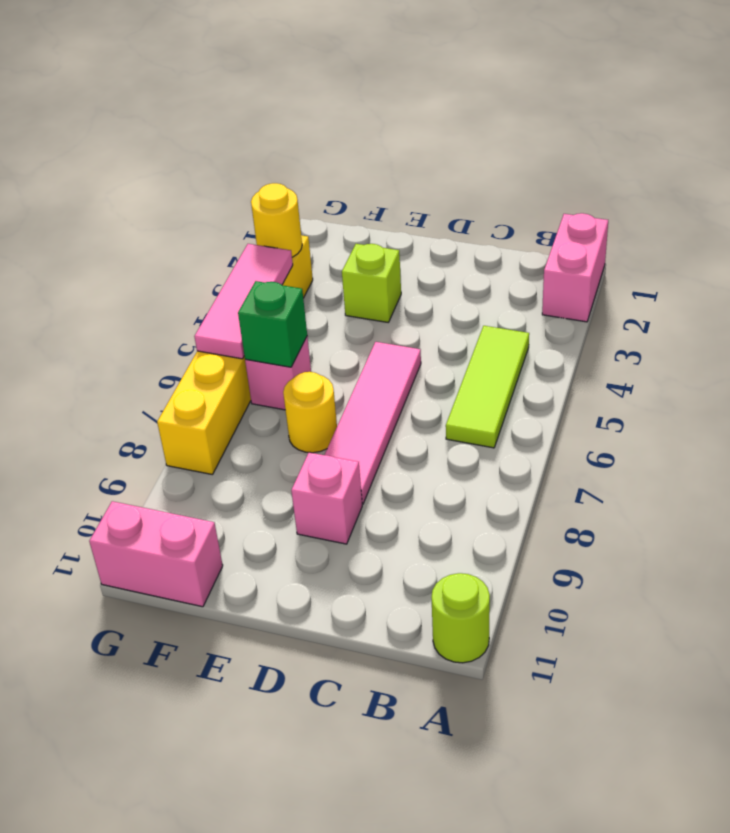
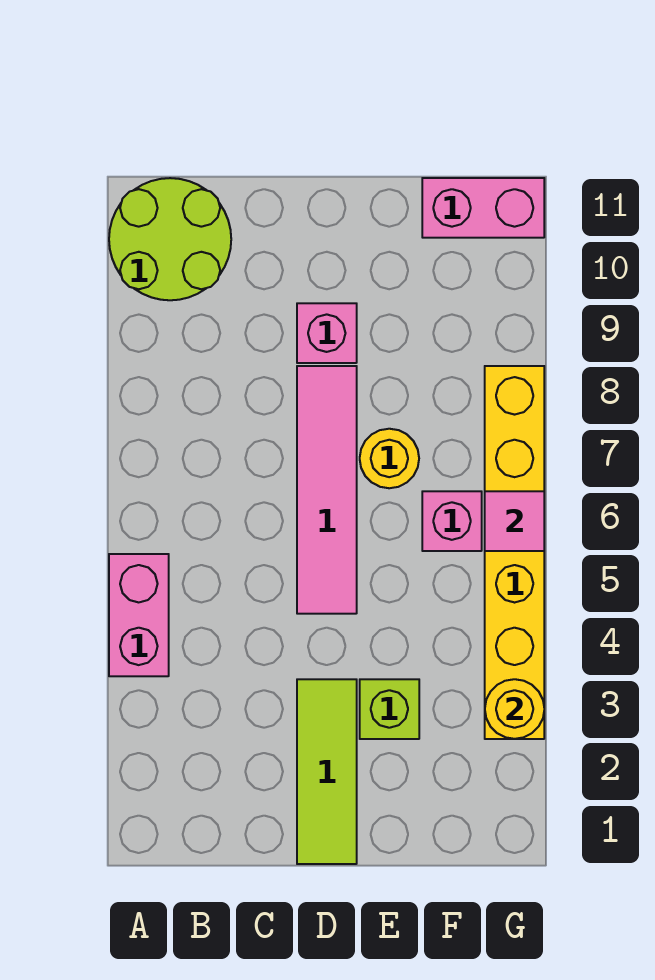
pink brick A1:A2 level 1 -> pink brick A4:A5 level 1
lime round brick A11 level 1 -> lime round brick A10:B11 level 1
lime tile B4:B6 level 1 -> lime tile D1:D3 level 1
green brick F6 level 2 -> none
pink tile G4:G6 level 2 -> pink tile G6 level 2

